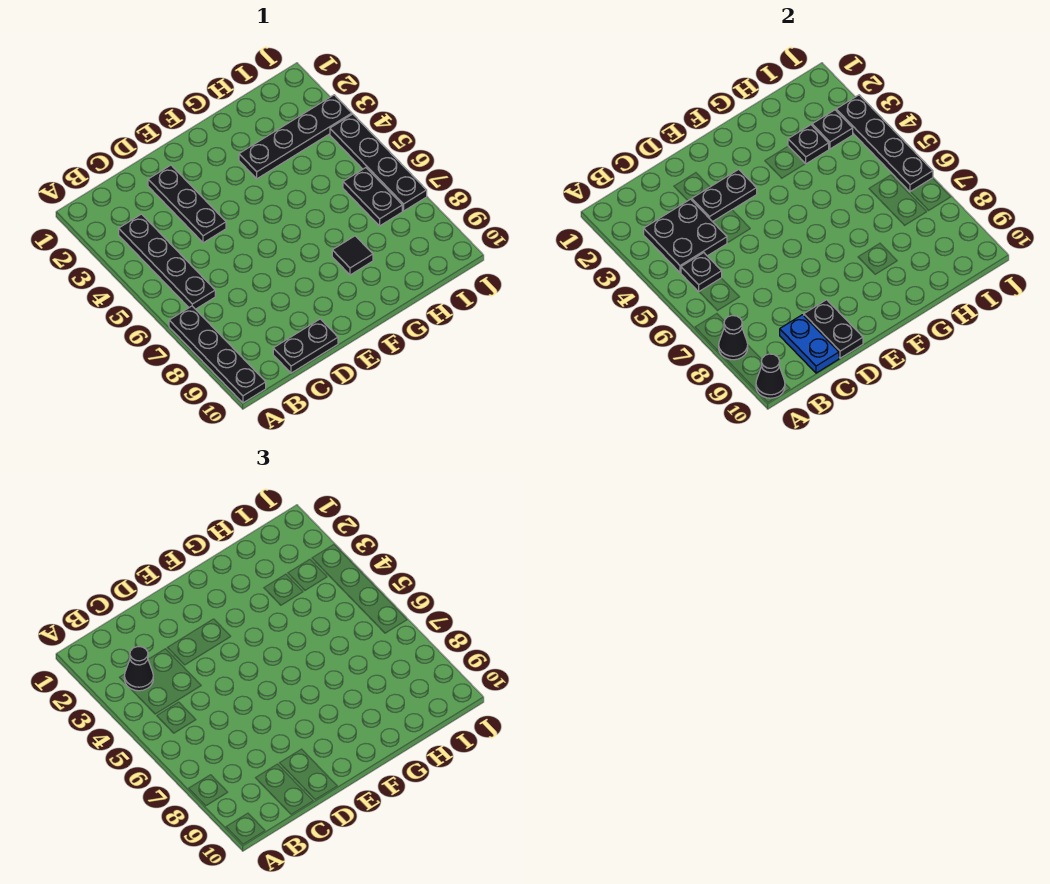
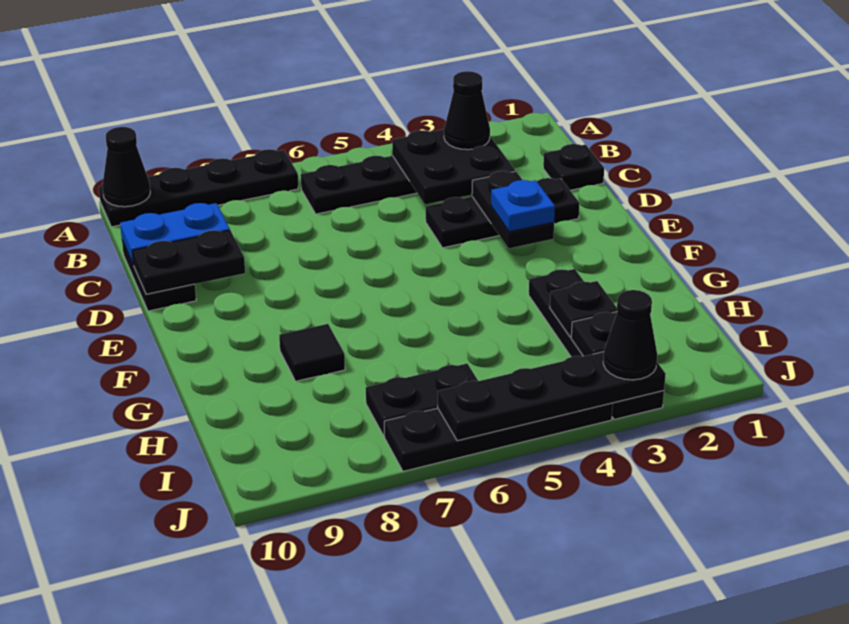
black cone A8 level 2 -> black cone J3 level 3
black plate B5 level 2 -> black plate C1 level 1
none -> blue plate E3 level 3

